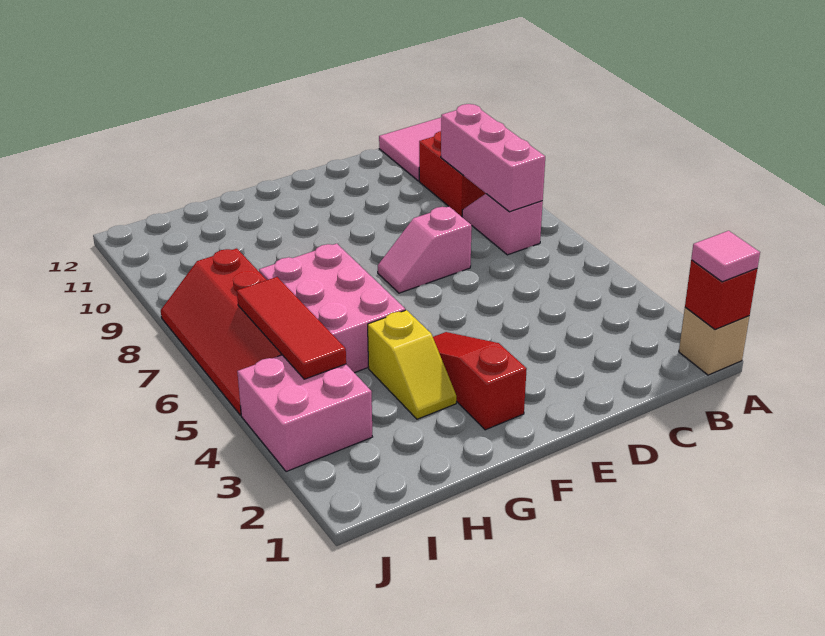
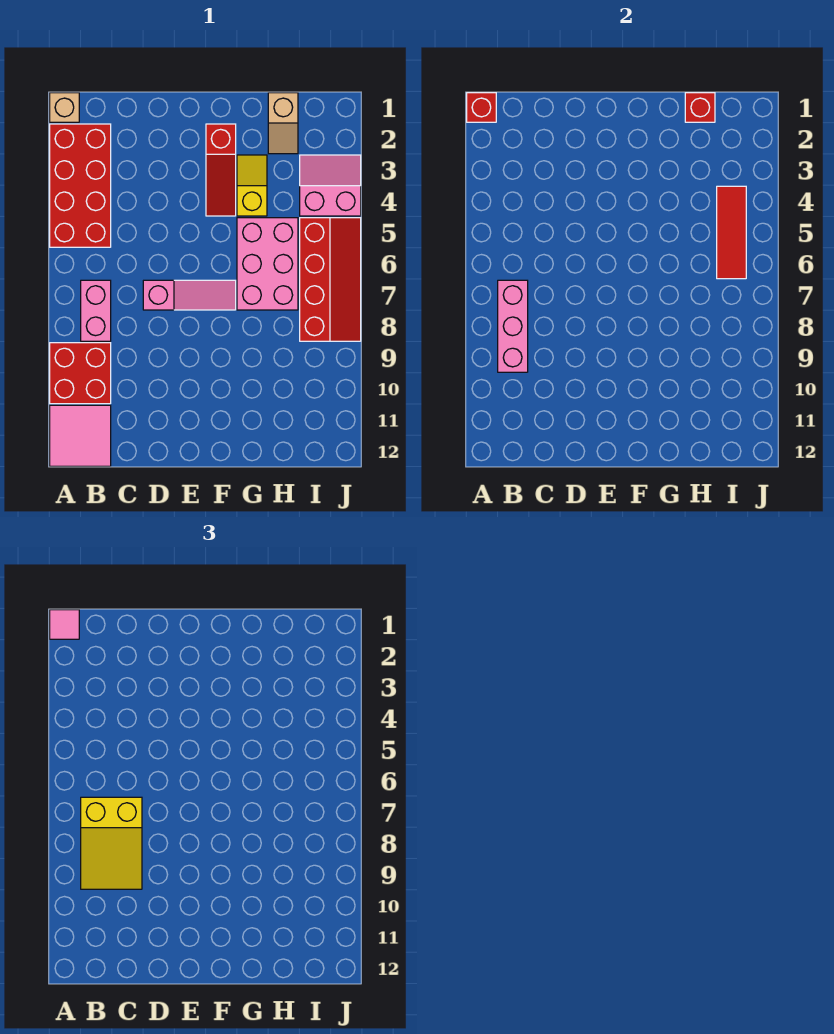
none -> red brick A2:B5 level 1
pink slope B7:B8 level 1 top 7 -> pink brick B7:B8 level 1
none -> yellow slope B7:C9 level 3 top 7
pink slope D7:E7 level 1 top D -> pink slope D7:F7 level 1 top D
none -> tan slope H1:H2 level 1 top 1
none -> red brick H1 level 2
pink brick I3:J4 level 1 -> pink slope I3:J4 level 1 top 4

